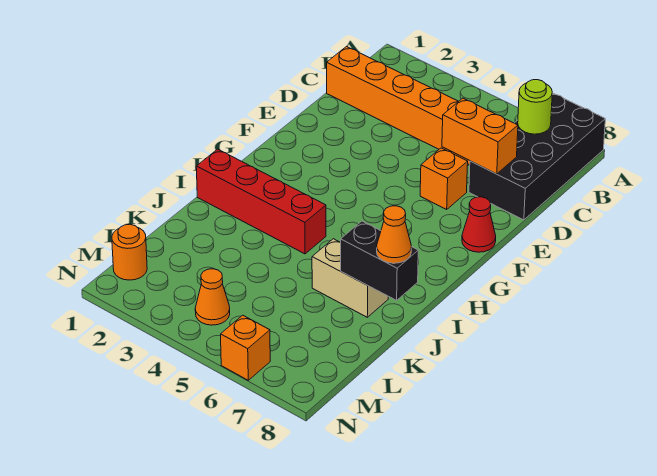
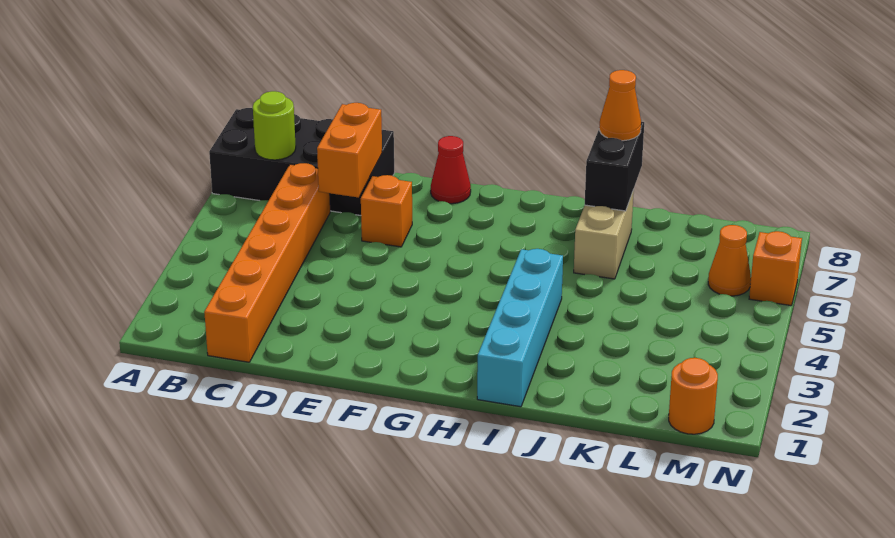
red brick I1:I4 level 1 -> cyan brick I1:I4 level 1
orange cone M4 level 1 -> orange cone M6 level 1

